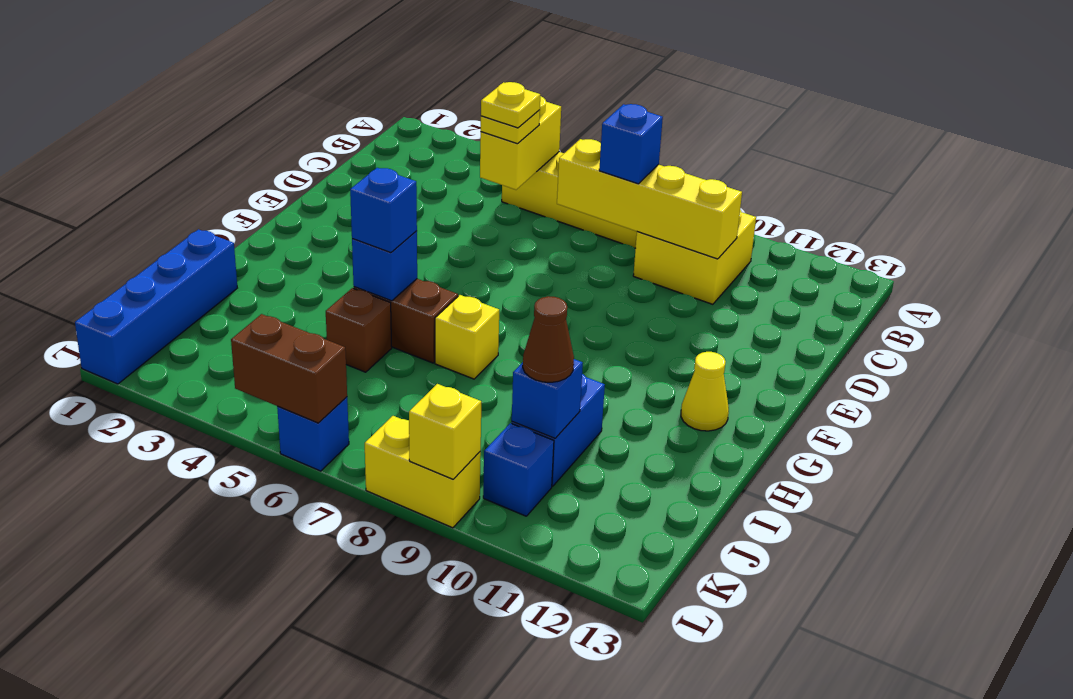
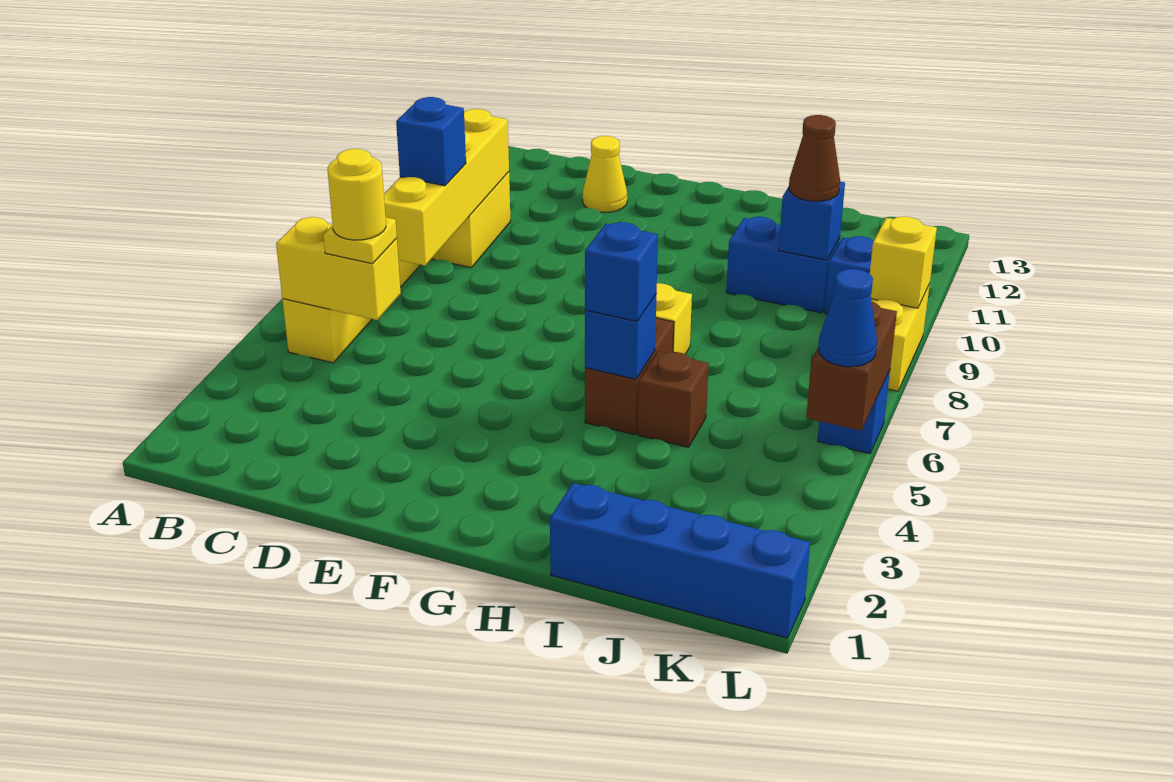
yellow plate C5 level 4 -> yellow round brick C5 level 4
yellow cone G12 level 1 -> yellow cone E12 level 1
none -> blue cone L5 level 3

